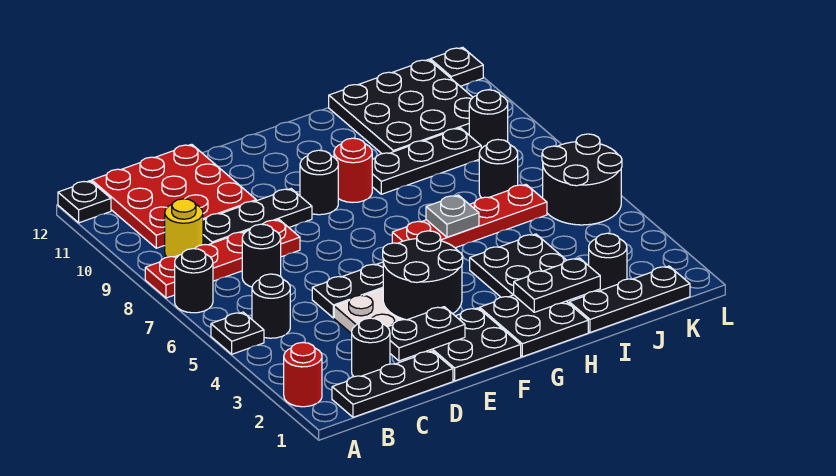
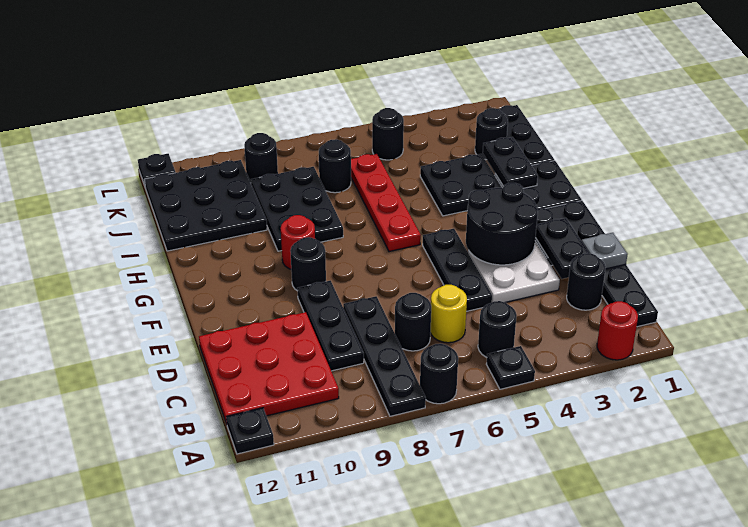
red plate A8:D8 level 1 -> black plate A8:D8 level 1
yellow round brick B9 level 1 -> yellow round brick C6 level 1
grey plate H6 level 2 -> grey plate D1 level 2
black plate H9:J9 level 1 -> black plate H8:J9 level 1
black round brick K5:L6 level 1 -> black round brick K5 level 1

